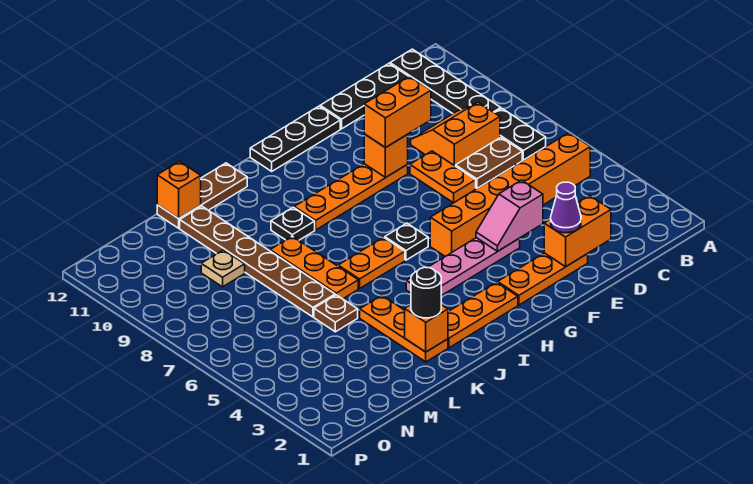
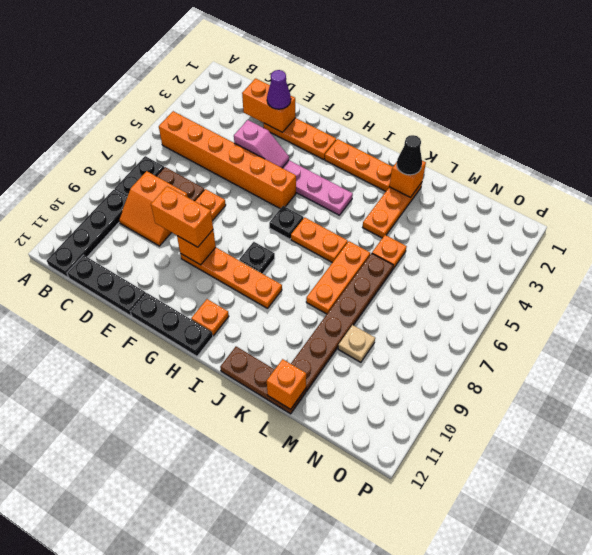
none -> orange plate H11 level 1
black plate J9 level 1 -> black plate H8 level 1
black round brick K2 level 3 -> black cone K2 level 3
brown plate L5 level 1 -> orange plate L5 level 1

